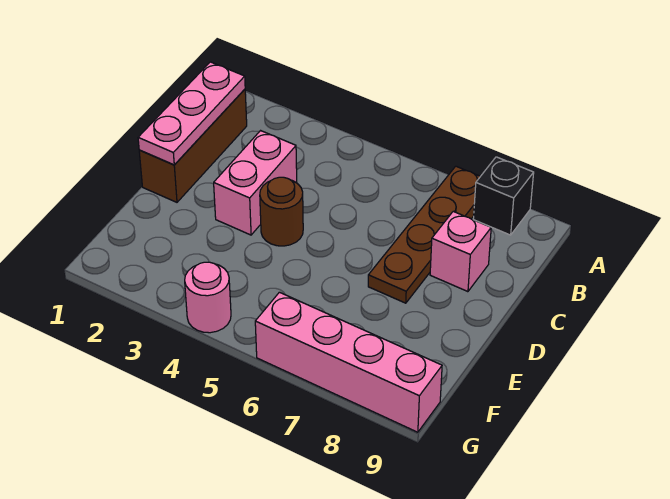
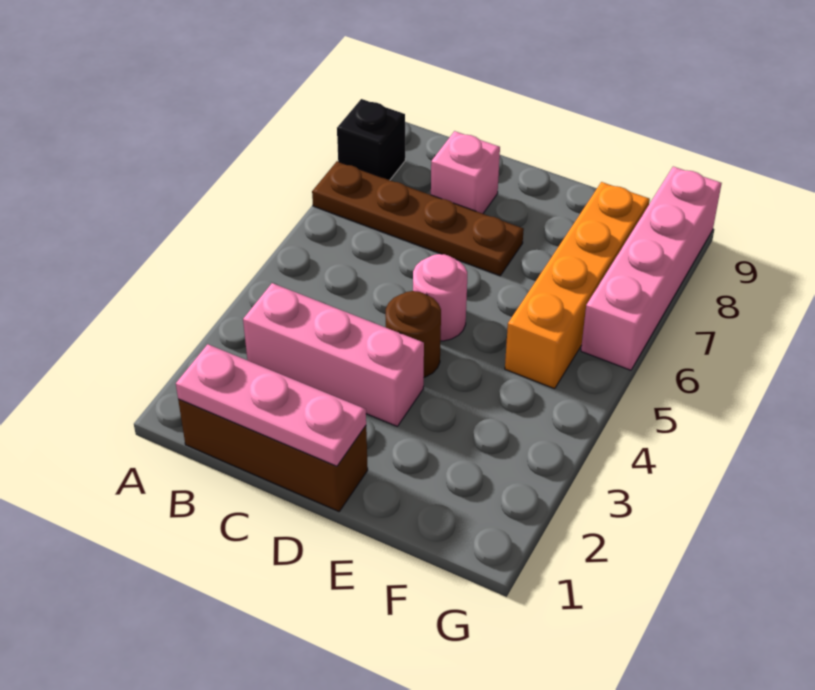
pink brick C3:D3 level 1 -> pink brick B3:D3 level 1
none -> orange brick F5:F8 level 1
pink round brick G4 level 1 -> pink round brick D5 level 1

